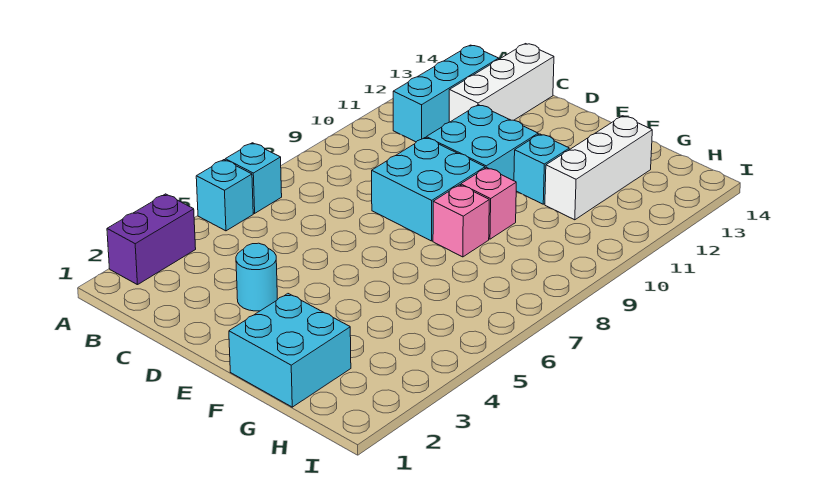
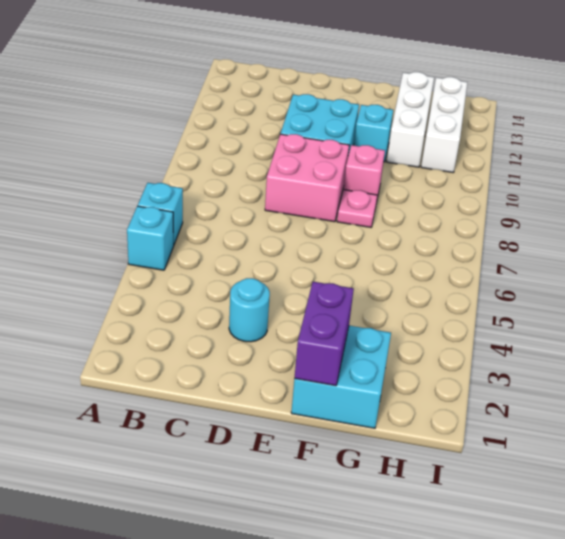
purple brick A2:A3 level 1 -> purple brick F1:F2 level 2
cyan brick B11:B13 level 1 -> none
white brick C12:C14 level 1 -> white brick H11:H13 level 1
cyan brick D8:E9 level 1 -> pink brick D8:E9 level 1
pink brick F8 level 1 -> pink plate F8 level 1

